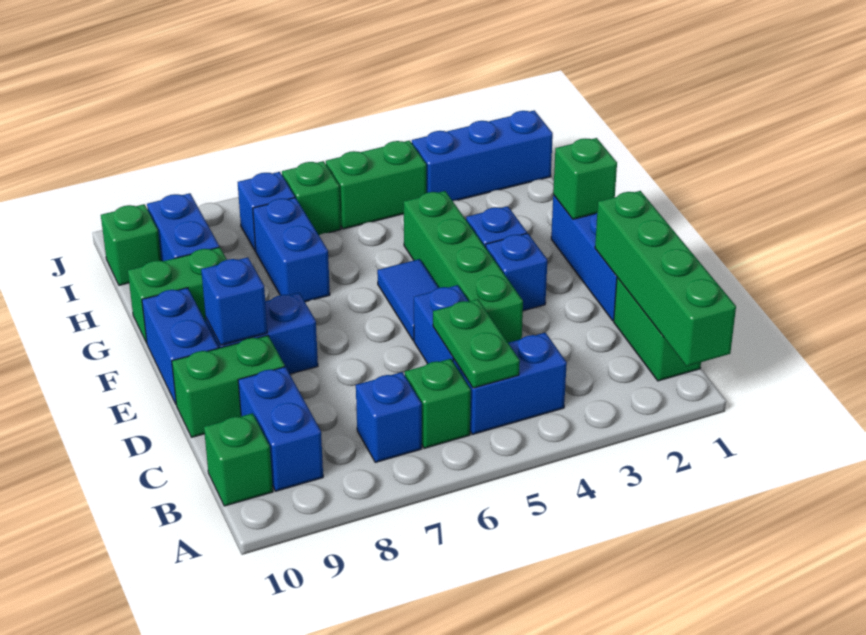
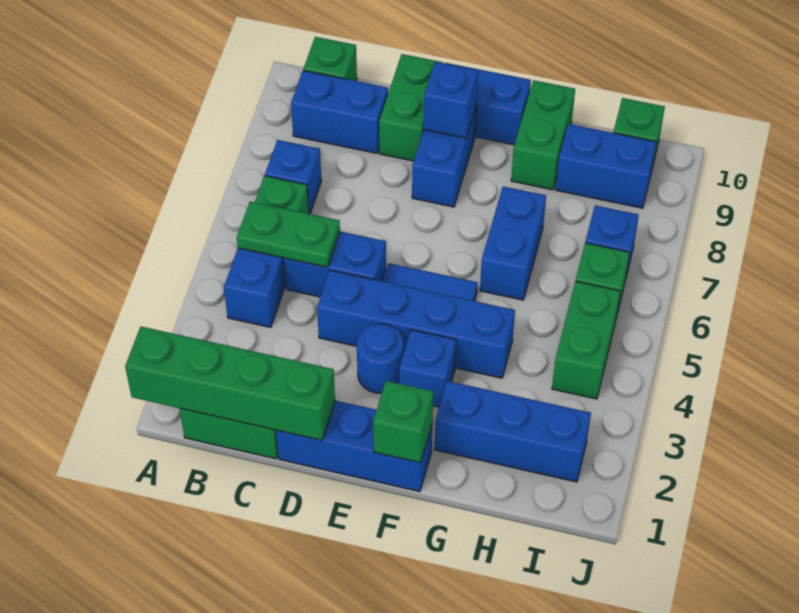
green brick D4:G4 level 1 -> blue brick D4:G4 level 1
blue brick E3 level 1 -> blue round brick E3 level 1
blue brick G7:H7 level 1 -> blue brick G6:G7 level 1
blue brick I1:I3 level 1 -> blue brick G2:I2 level 1

